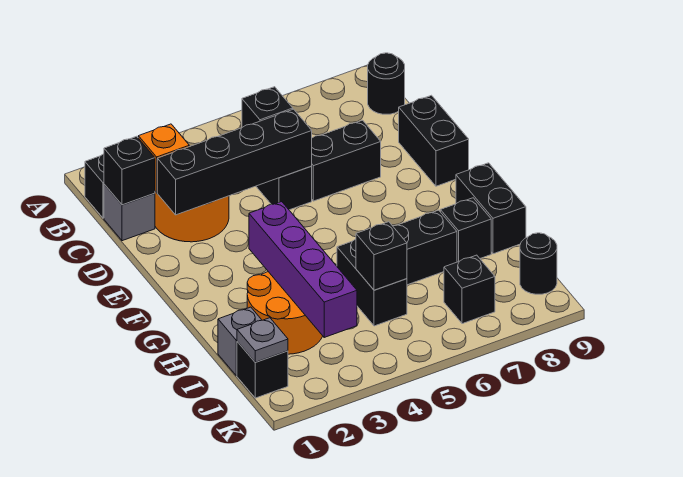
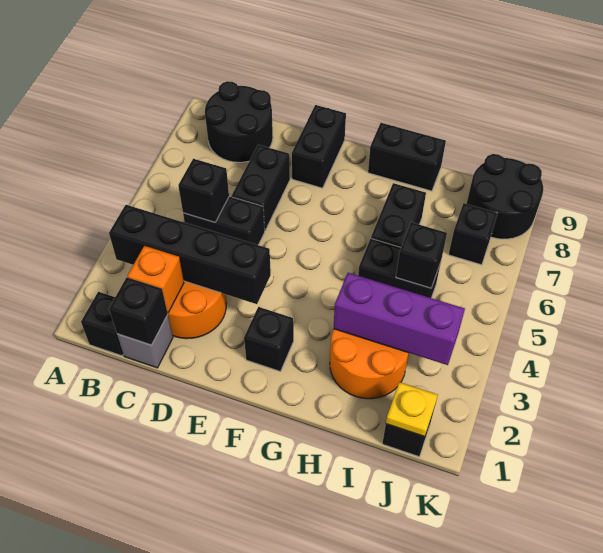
black round brick B9 level 1 -> black round brick B8:C9 level 1
black brick D2:D5 level 2 -> black brick B3:E3 level 2
black brick D9:E9 level 1 -> black brick E8:E9 level 1
purple brick G3:J3 level 2 -> purple brick H3:J3 level 2
black brick H8 level 1 -> black brick F2 level 1
grey brick I1 level 1 -> none
grey plate J1 level 2 -> yellow plate J1 level 2
black round brick J9 level 1 -> black round brick J8:K9 level 1

